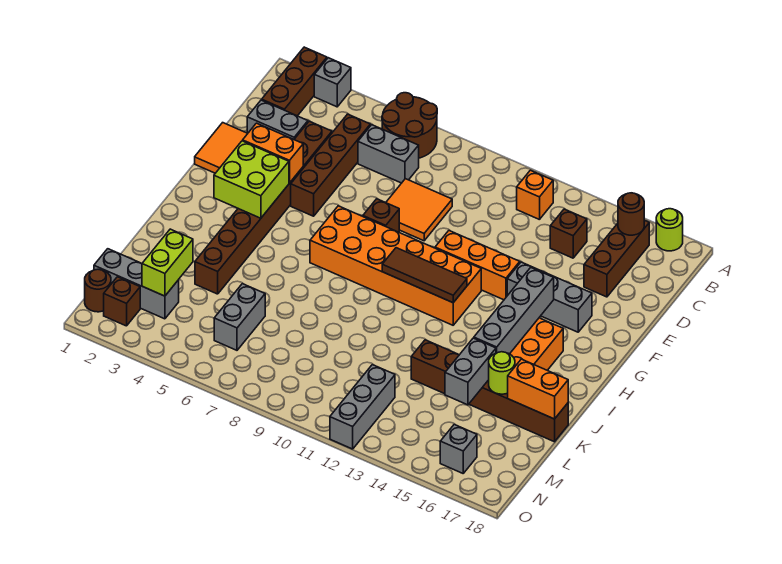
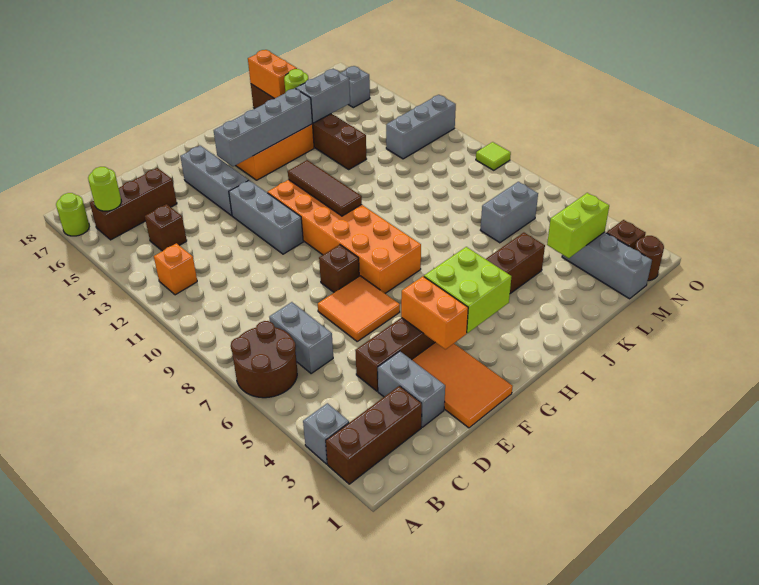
brown round brick B16 level 2 -> lime round brick B16 level 2
brown brick C5:F5 level 1 -> none
orange tile D8:E9 level 1 -> orange tile E6:F7 level 1
orange brick F11:F13 level 1 -> grey brick F11:F13 level 1
none -> lime tile O9 level 1

